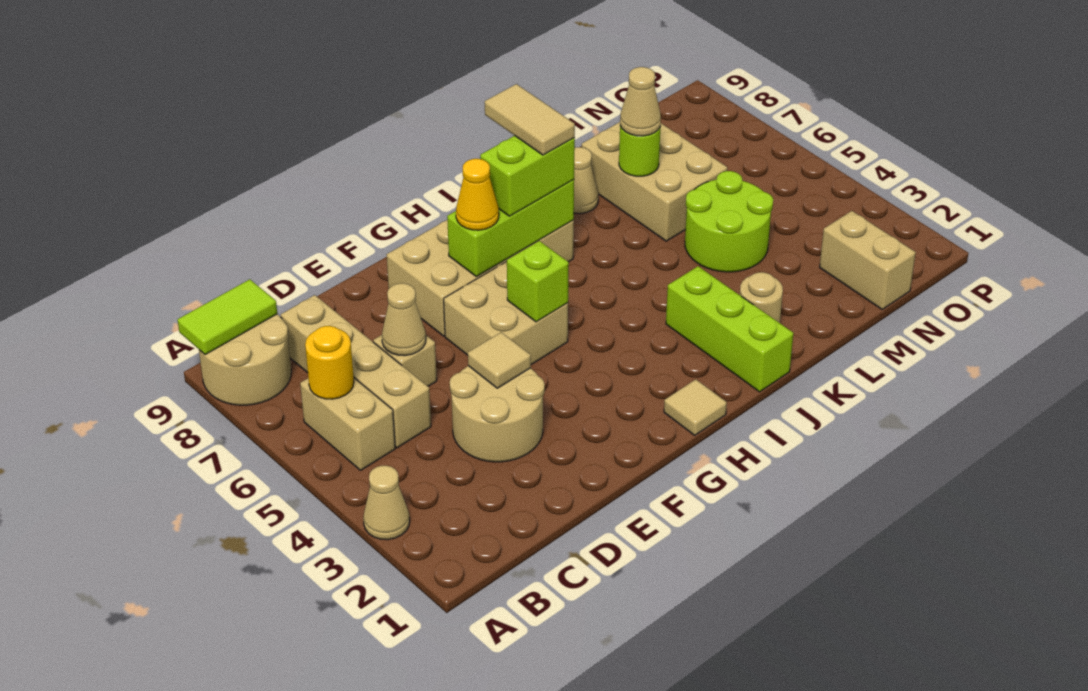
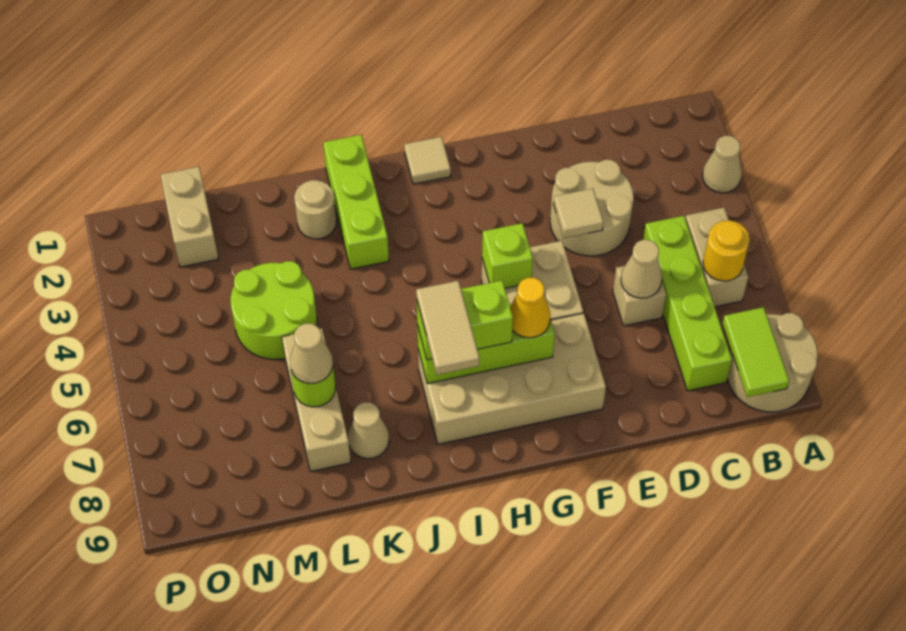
lime tile A9:B9 level 2 -> lime tile B8:B9 level 2
tan brick C5:C8 level 1 -> lime brick C5:C8 level 1
tan brick L6:M8 level 1 -> tan brick L6:L8 level 1

